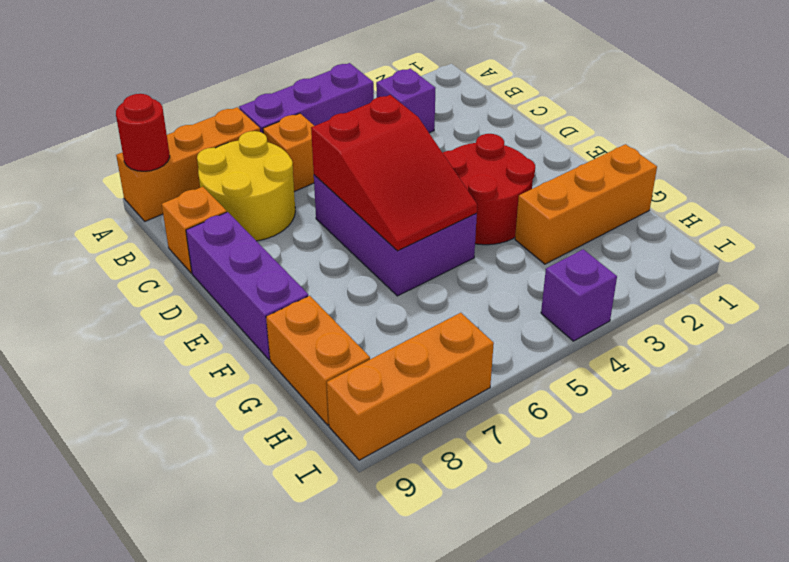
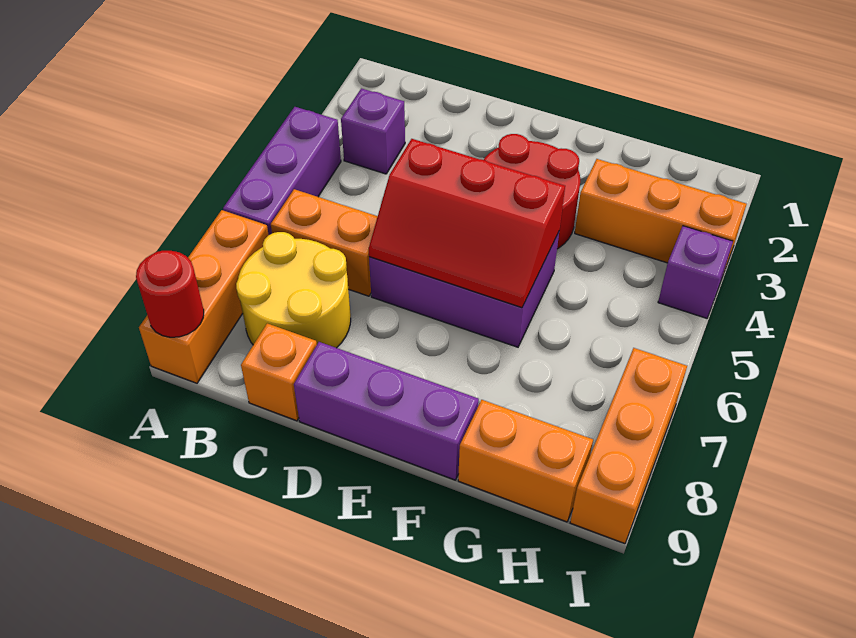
orange brick B6 level 1 -> orange brick B6:C6 level 1
red slope D5:F6 level 2 top D -> red slope D5:F6 level 2 top 5
orange brick G1:G3 level 1 -> orange brick G3:I3 level 1

